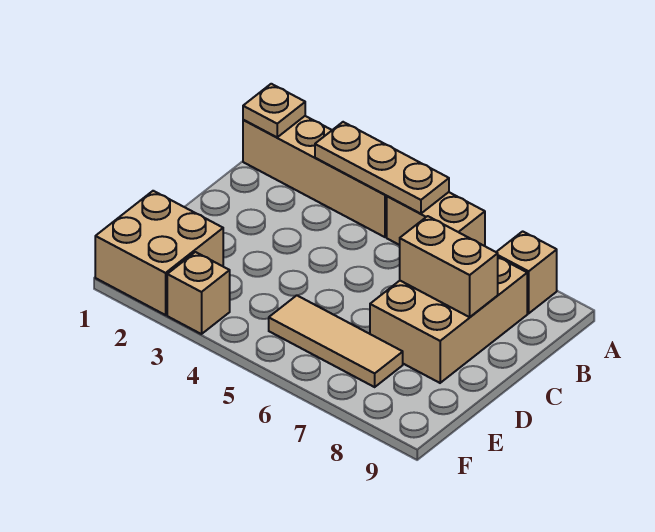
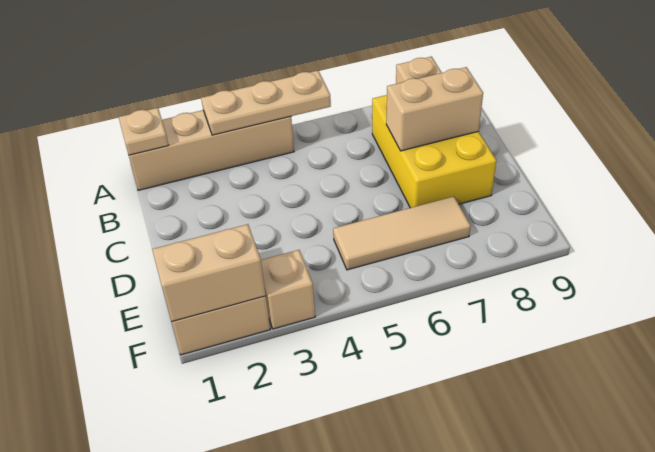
tan brick A5:A6 level 1 -> tan brick F1:F2 level 2
tan brick B7:D8 level 1 -> yellow brick B7:D8 level 1

